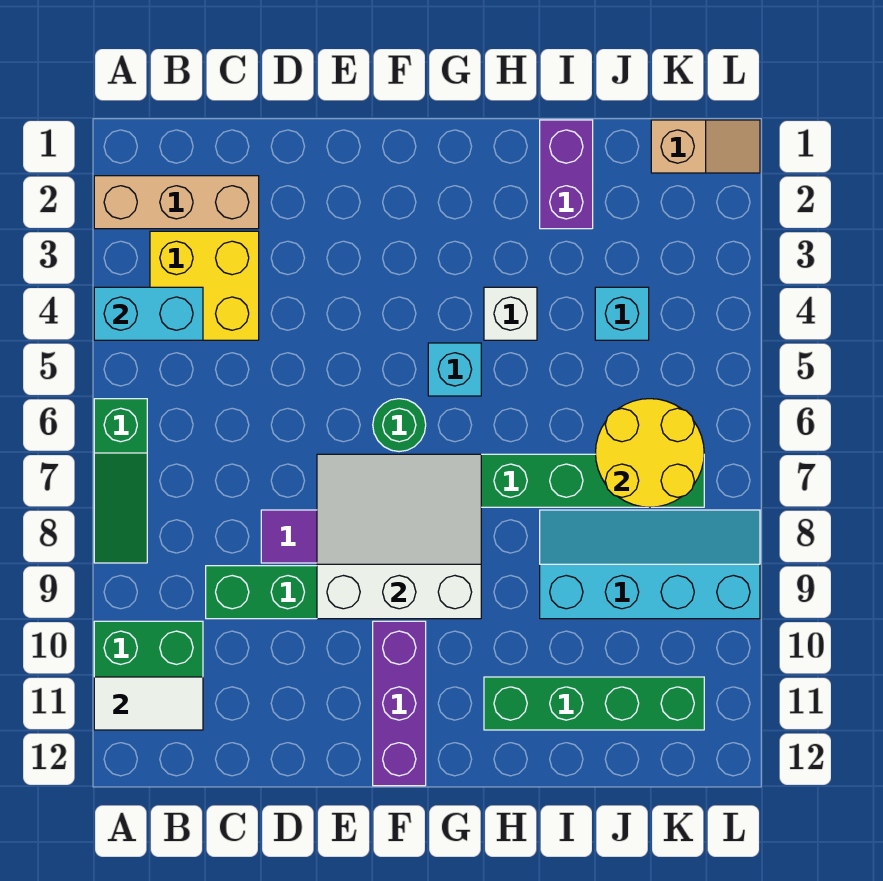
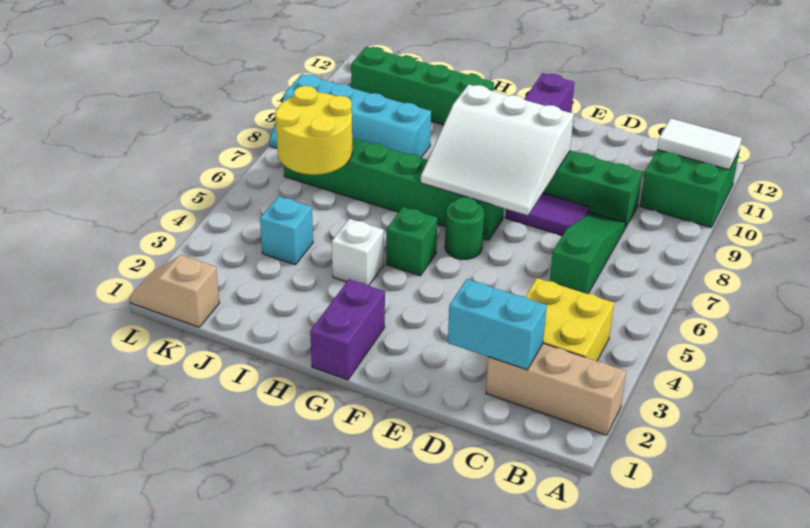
cyan brick A4:B4 level 2 -> cyan brick C2:D2 level 2
green slope A6:A8 level 1 top 6 -> green slope C6:C8 level 1 top 6
cyan brick G5 level 1 -> green brick G5 level 1
purple brick I1:I2 level 1 -> purple brick G1:G2 level 1

